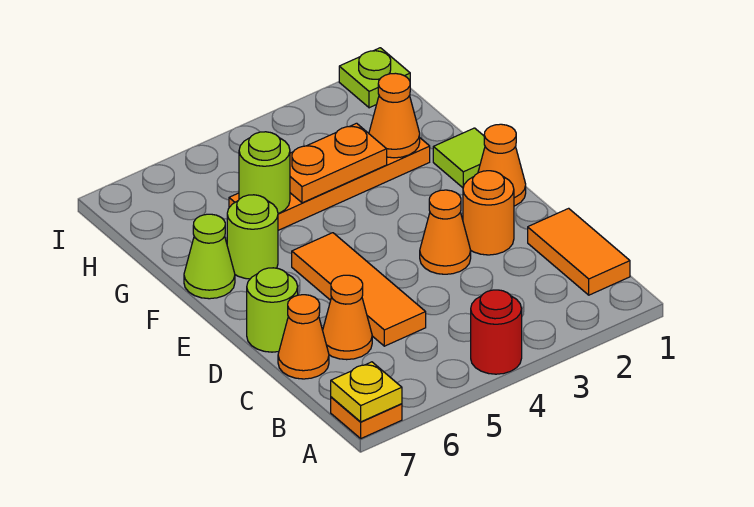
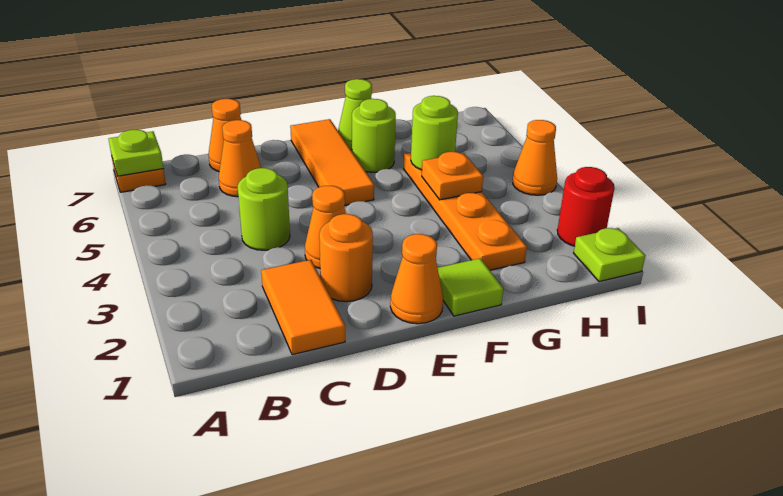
red round brick A4 level 1 -> red round brick I2 level 1
yellow plate A7 level 2 -> lime plate A7 level 2
orange tile B1:C1 level 1 -> orange tile C1:C2 level 1
orange tile C5:E5 level 1 -> orange tile E5:E7 level 1
lime round brick D7 level 1 -> lime round brick C4 level 1
orange cone G2 level 2 -> orange cone I4 level 1
orange plate G3:G4 level 2 -> orange plate G4 level 2

